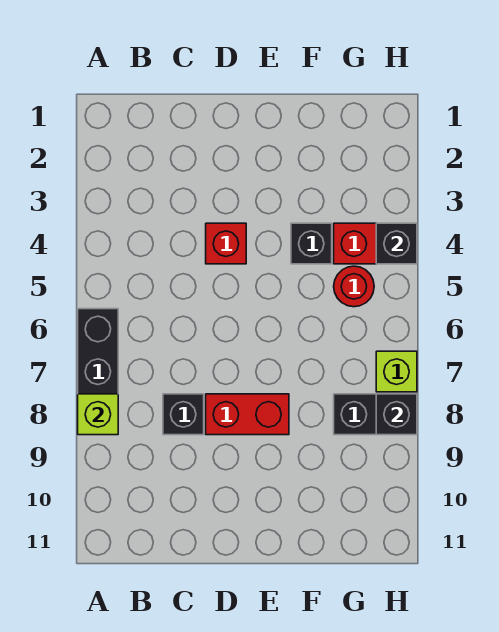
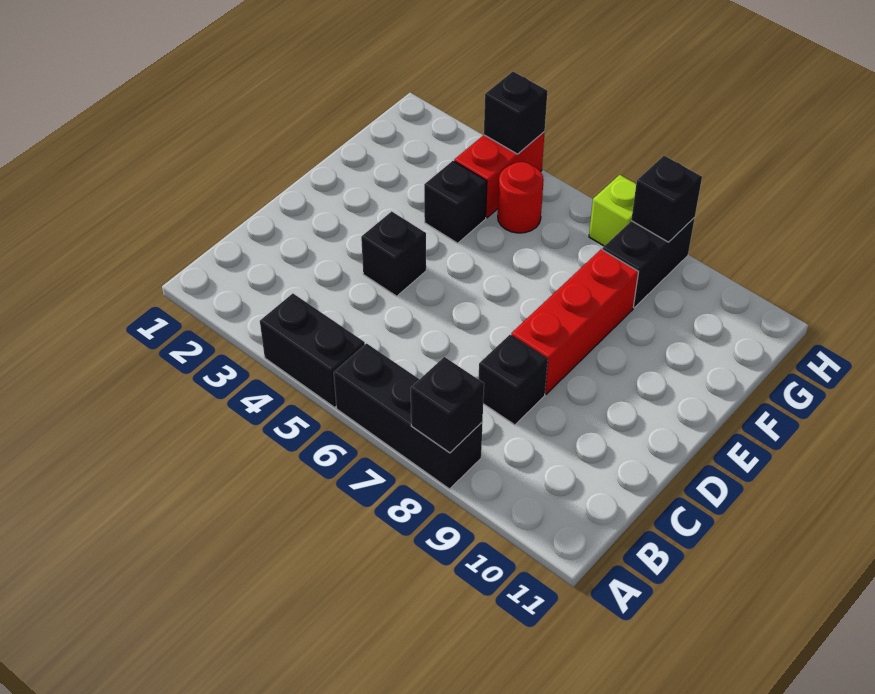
none -> black brick A4:A5 level 1
lime brick A8 level 2 -> black brick A8 level 2
red brick D4 level 1 -> black brick D4 level 1
red brick D8:E8 level 1 -> red brick D8:F8 level 1

